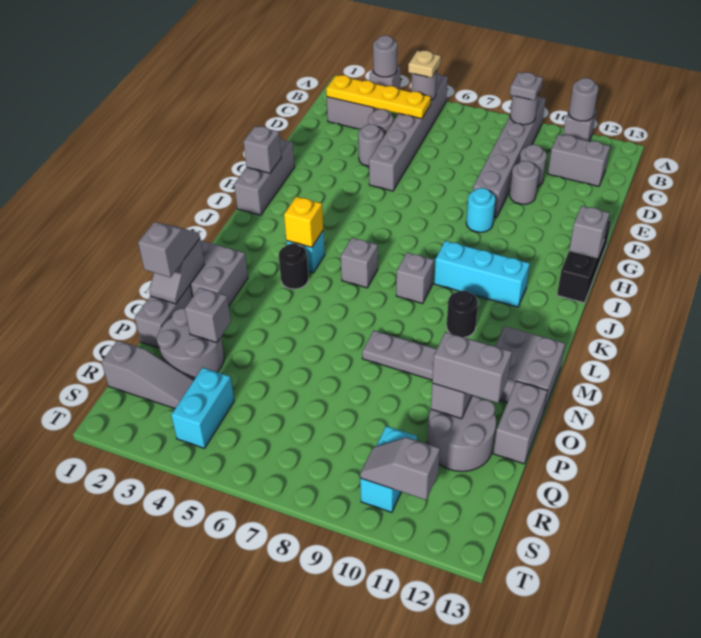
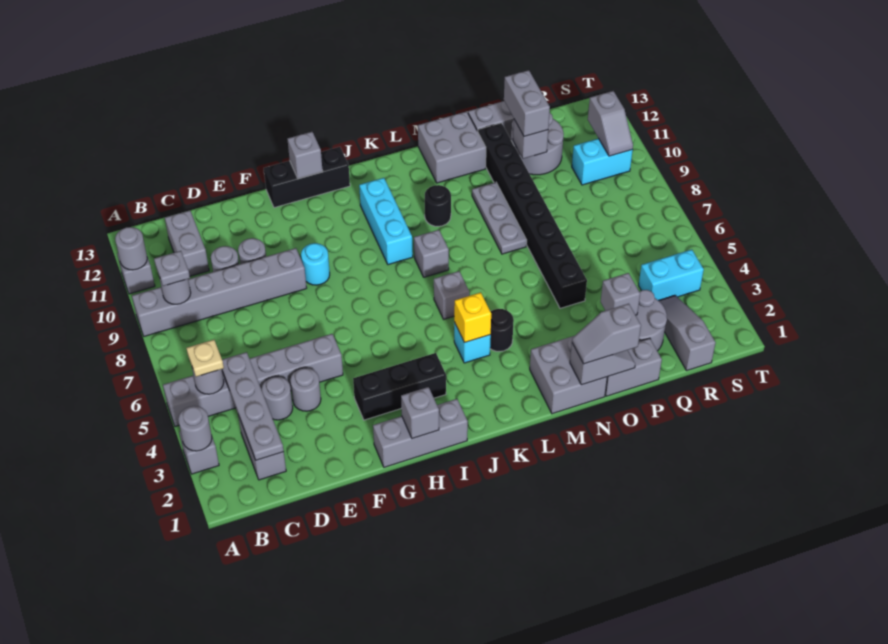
yellow plate C2:C5 level 2 -> grey plate C2:C5 level 2
none -> black brick G3:I3 level 1
none -> black brick O5:O12 level 1

